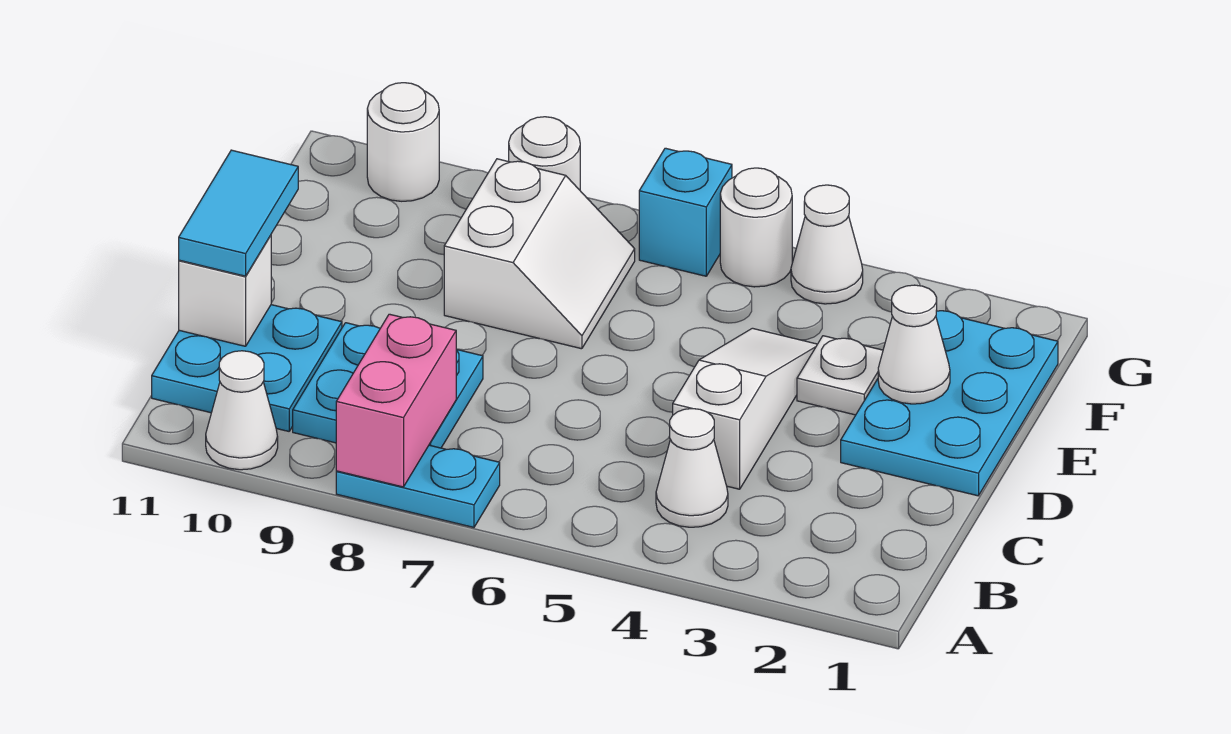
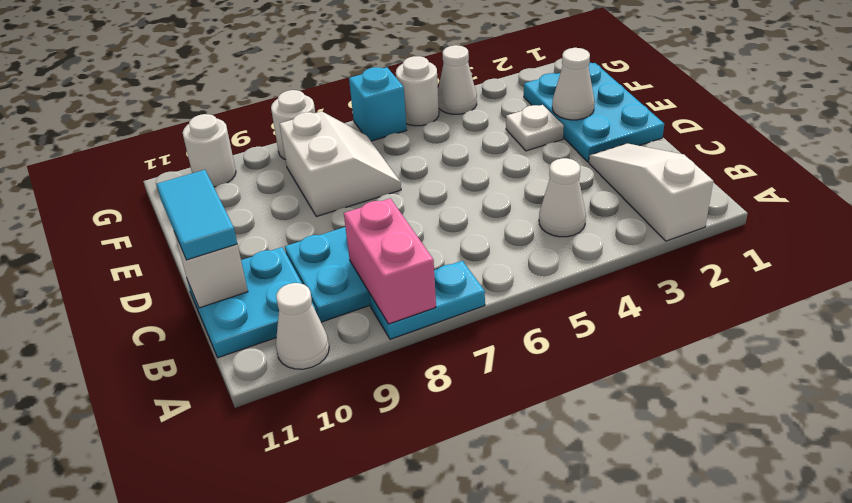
white slope C4:E4 level 1 top C -> white slope A2:C2 level 1 top A

